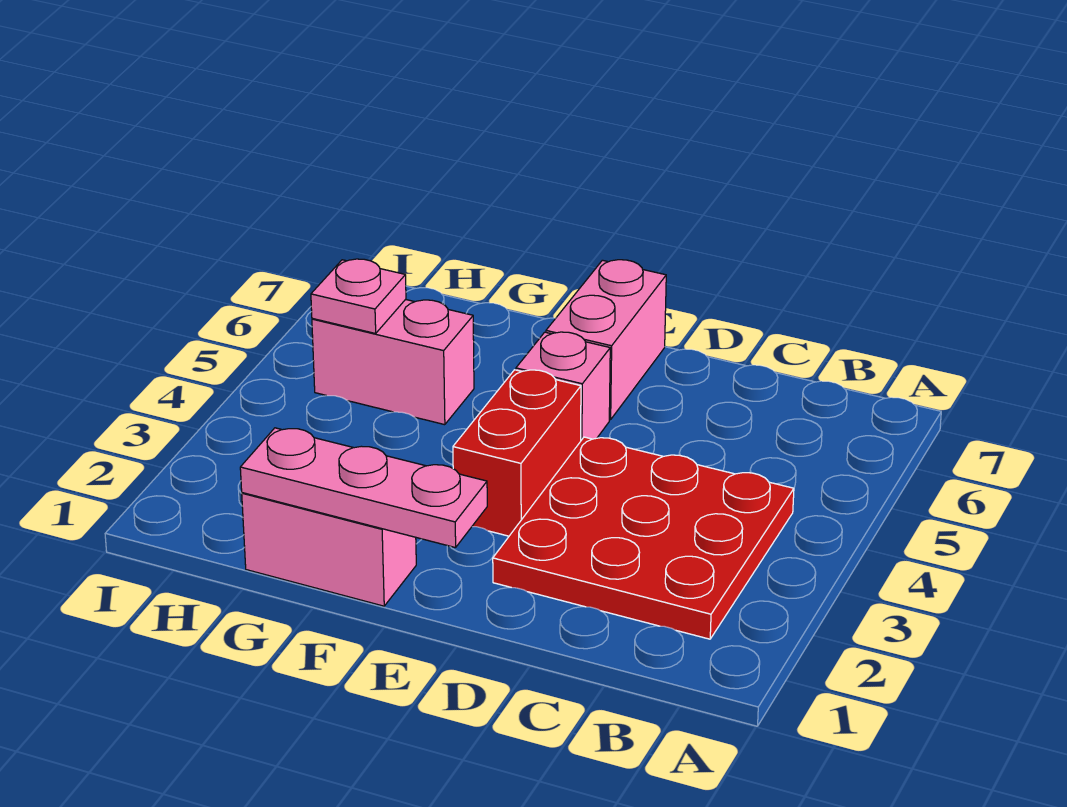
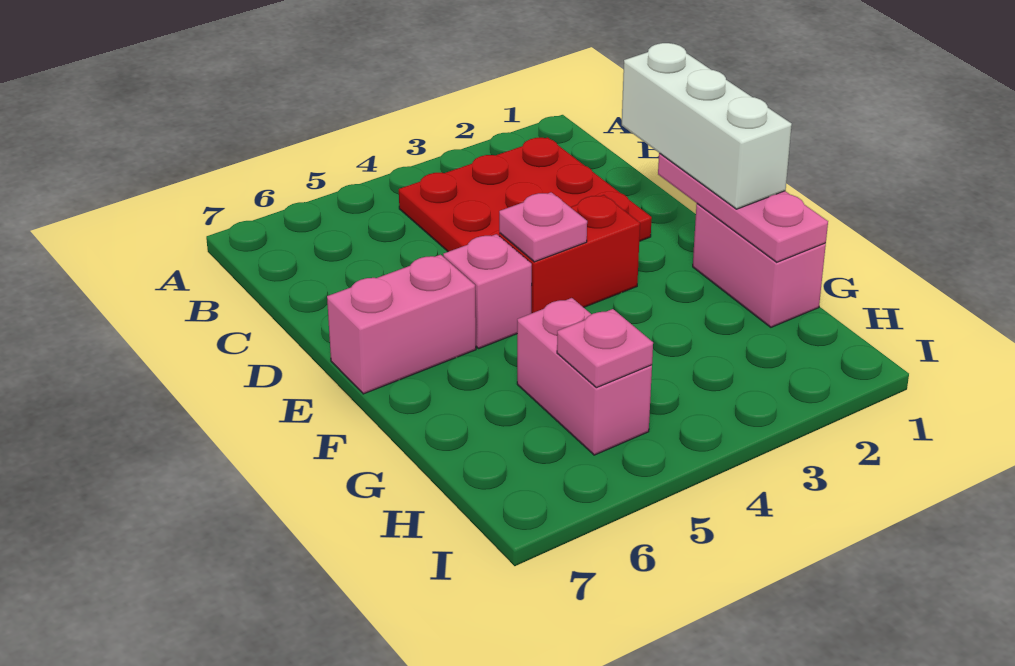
none -> white brick D1:F1 level 3
none -> pink plate E4 level 2

